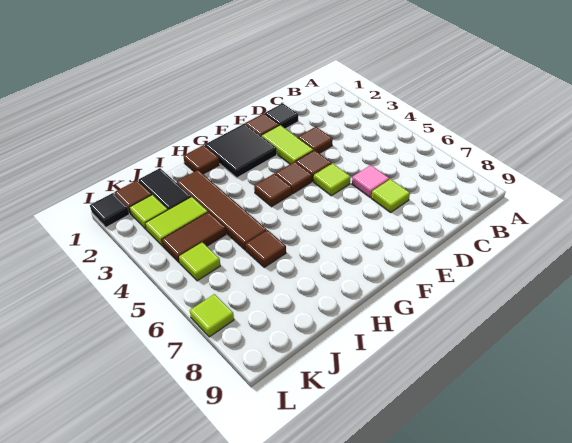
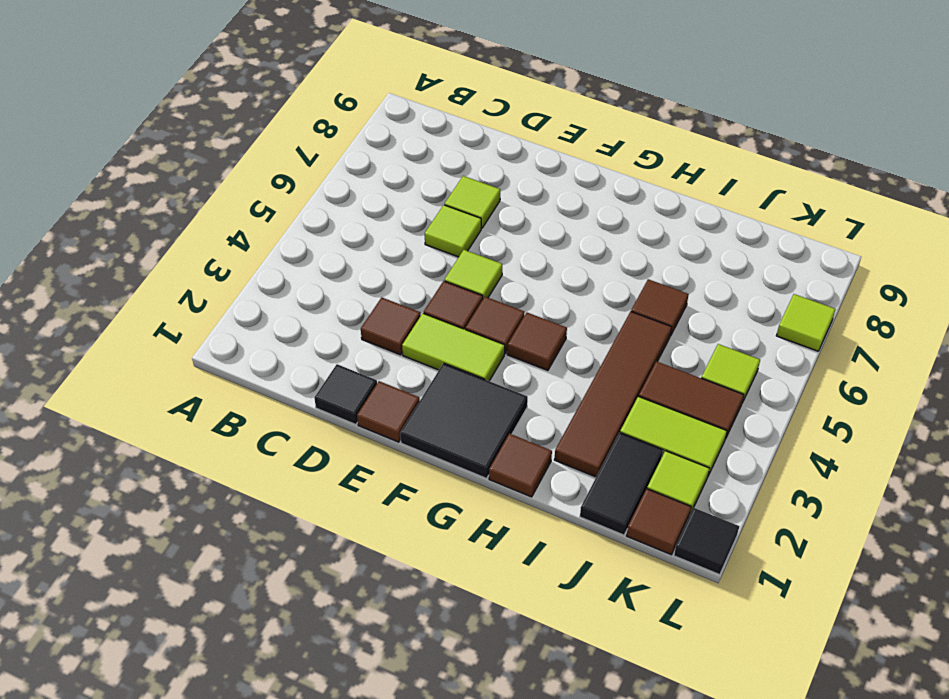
pink tile D6 level 1 -> lime tile D6 level 1
lime tile E2:E3 level 1 -> lime tile E3:F3 level 1

